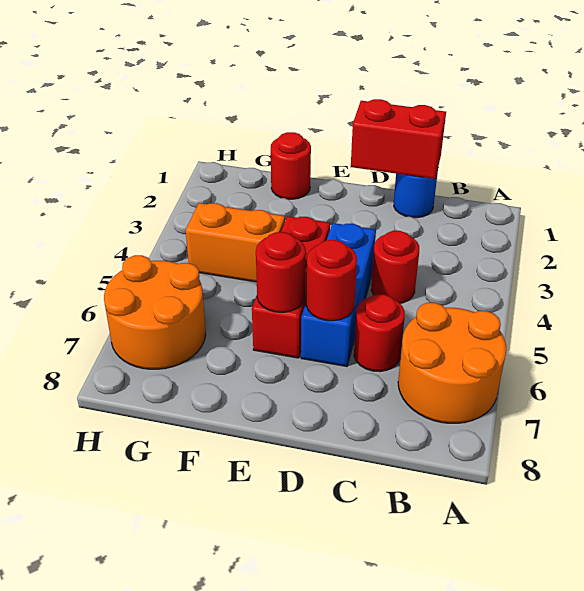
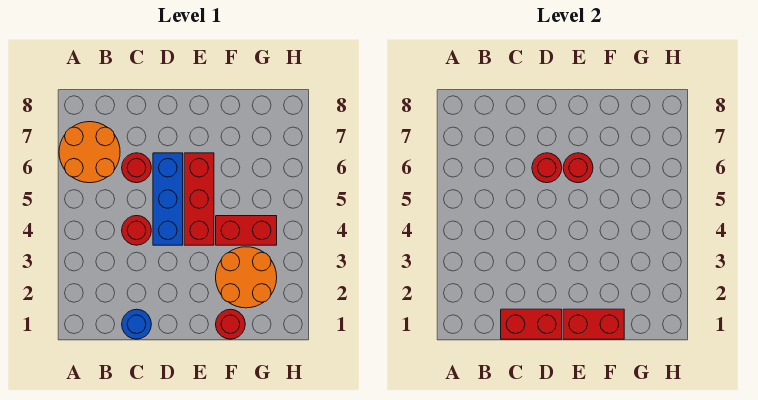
none -> red brick E1:F1 level 2
orange brick F4:G4 level 1 -> red brick F4:G4 level 1
orange round brick G6:H7 level 1 -> orange round brick F2:G3 level 1

